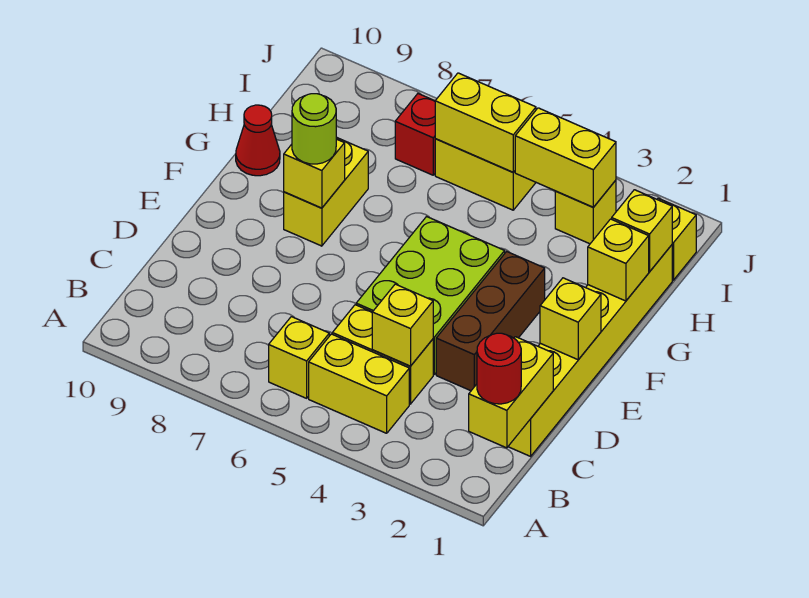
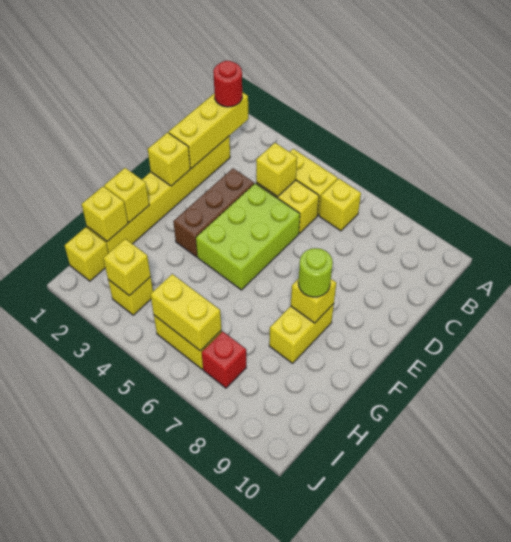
yellow brick B1:C1 level 2 -> yellow brick B1:D1 level 2
red cone G10 level 1 -> none
yellow brick I3:I4 level 2 -> yellow brick I3 level 2

